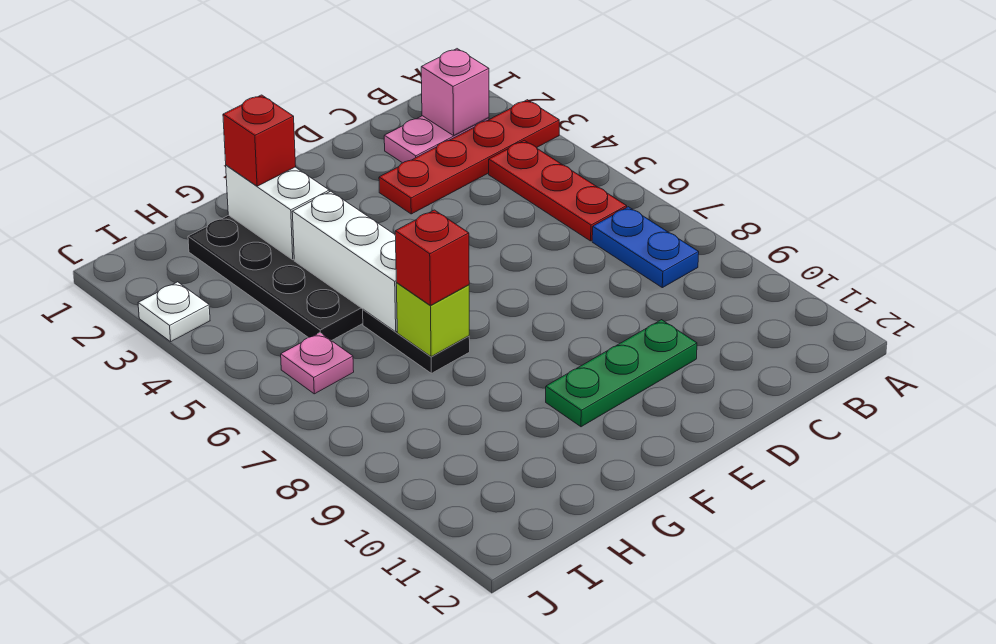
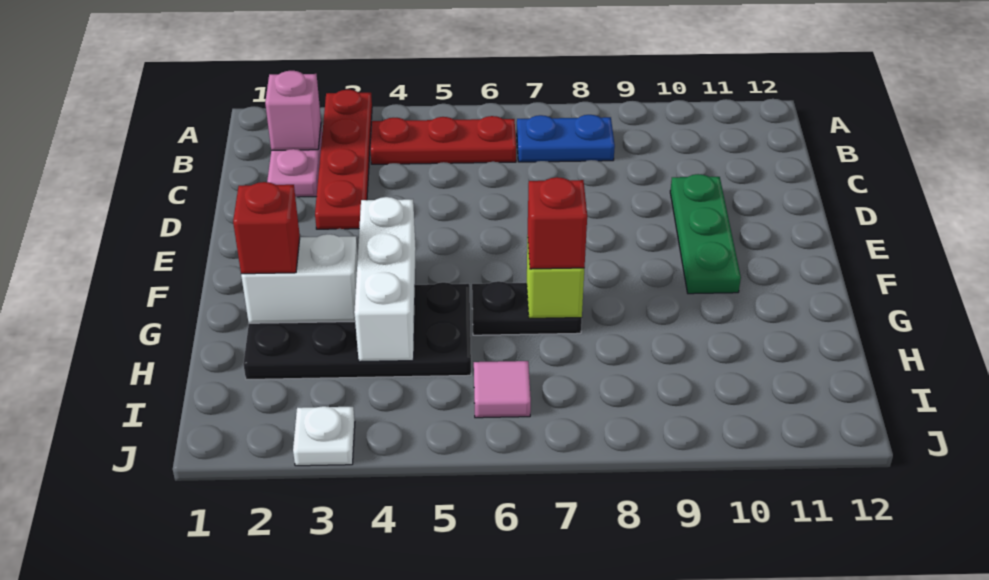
white brick G4:G6 level 2 -> white brick F4:H4 level 2
pink plate I6 level 1 -> pink tile I6 level 1

